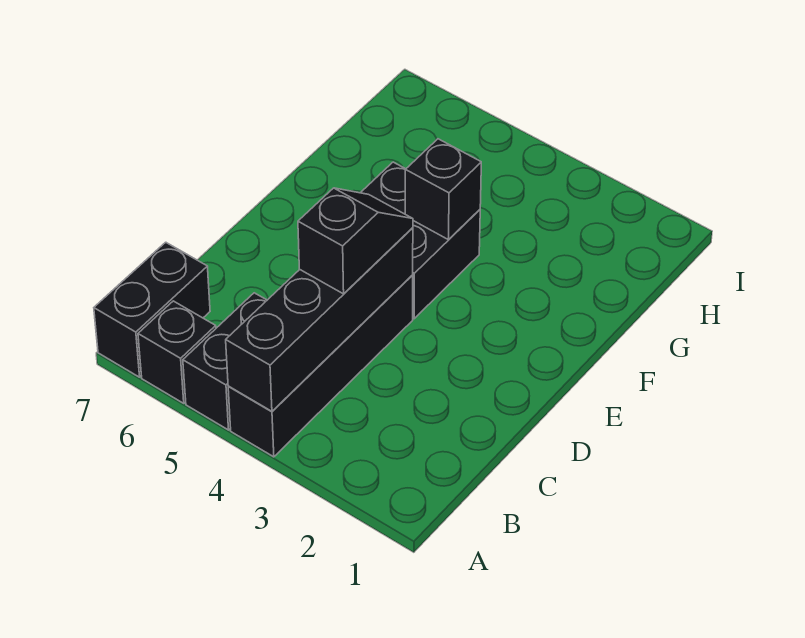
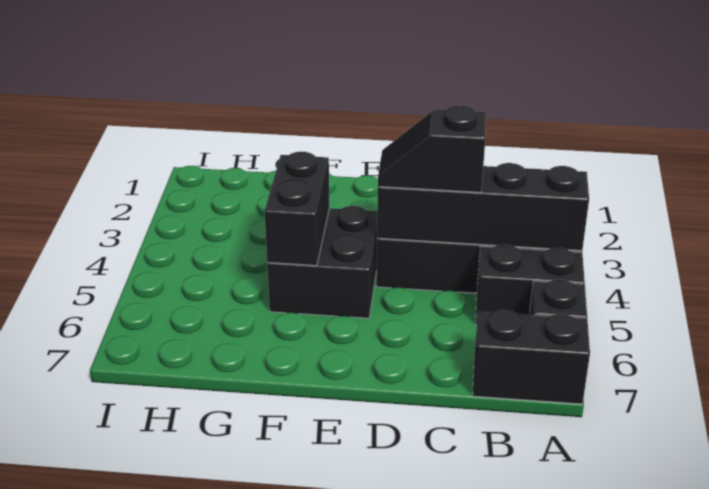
black brick F4 level 2 -> black brick F4:F5 level 2

